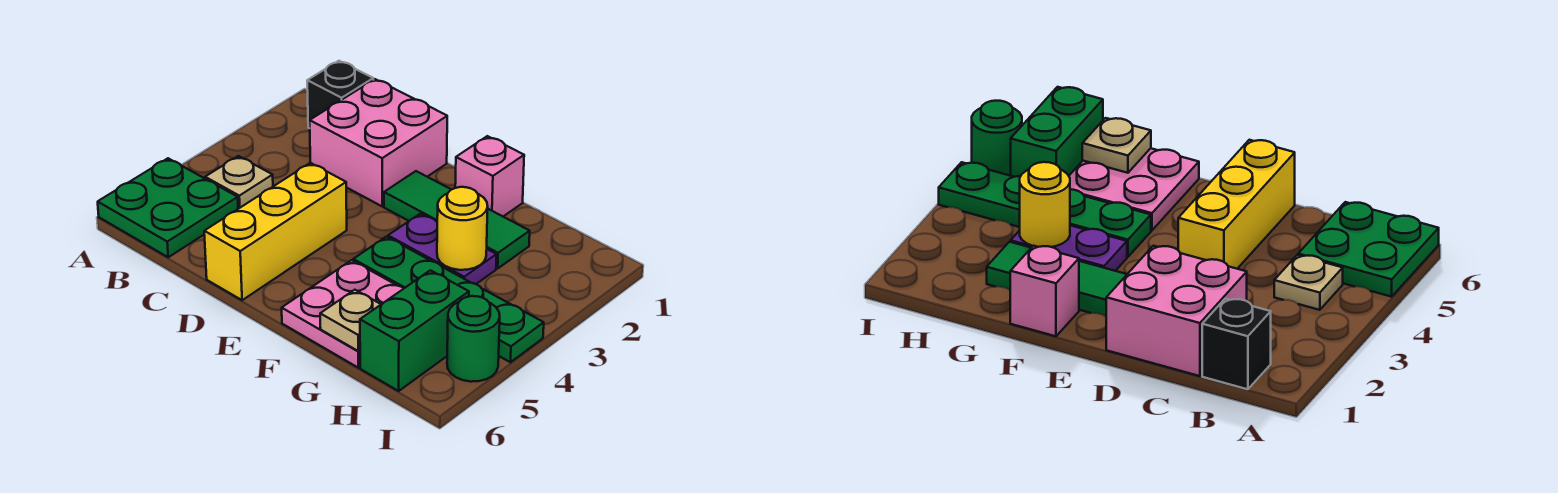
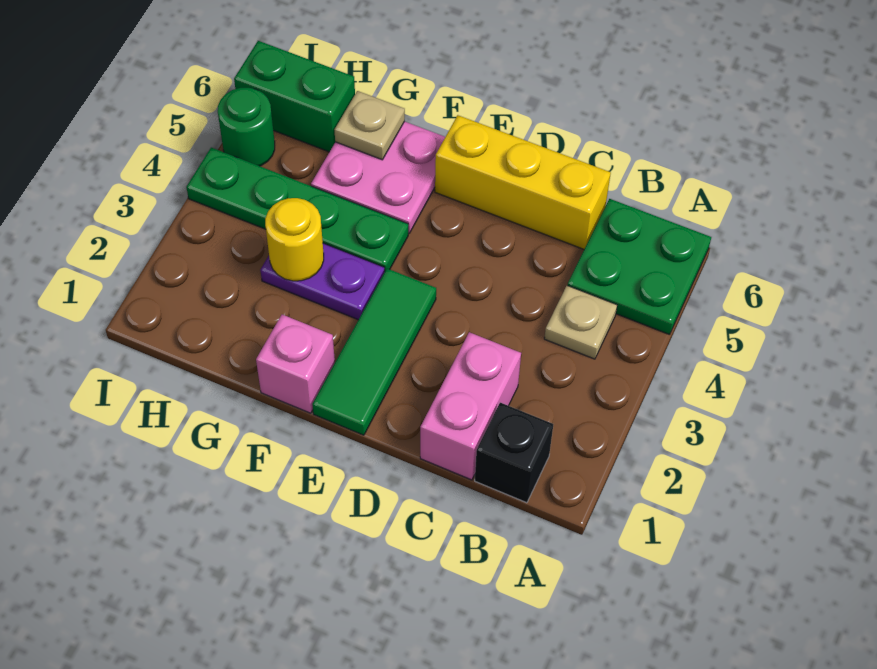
pink brick C1:D2 level 1 -> pink brick C1:C2 level 1
yellow brick D4:D6 level 1 -> yellow brick C6:E6 level 1
green tile E2:G2 level 1 -> green tile E1:E3 level 1
green brick H5:H6 level 1 -> green brick H6:I6 level 1

